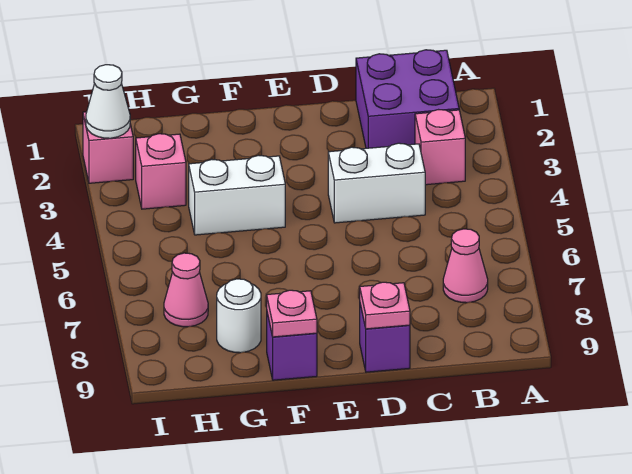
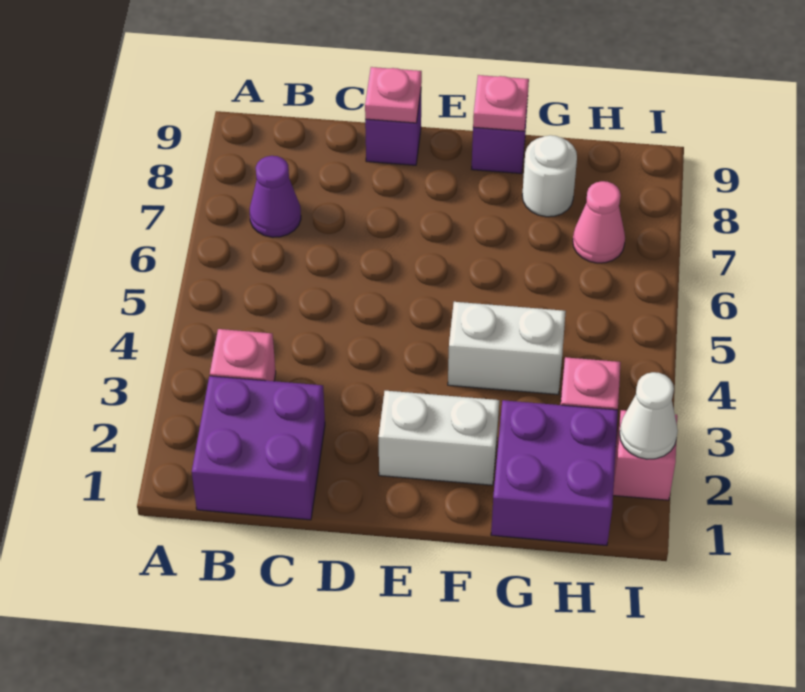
pink cone B7 level 1 -> purple cone B7 level 1
white brick C4:D4 level 1 -> white brick E2:F2 level 1
none -> purple brick G1:H2 level 1

